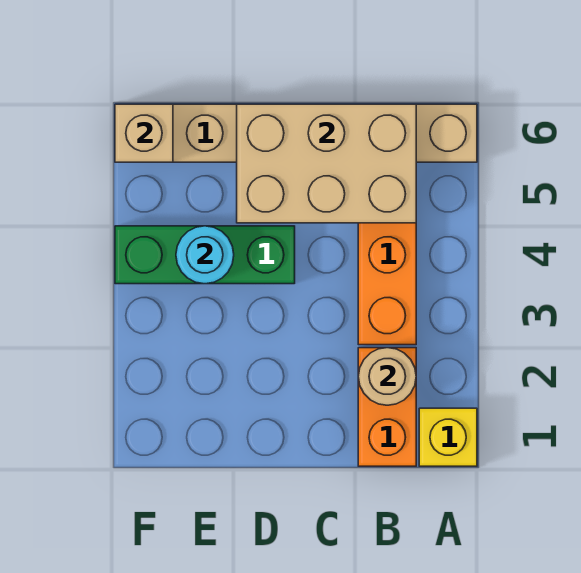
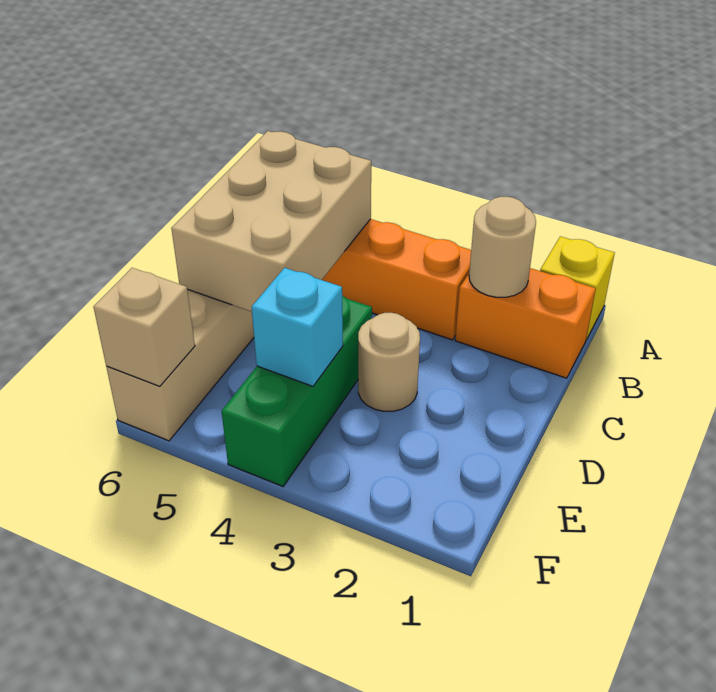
none -> tan round brick D3 level 1
cyan round brick E4 level 2 -> cyan brick E4 level 2

